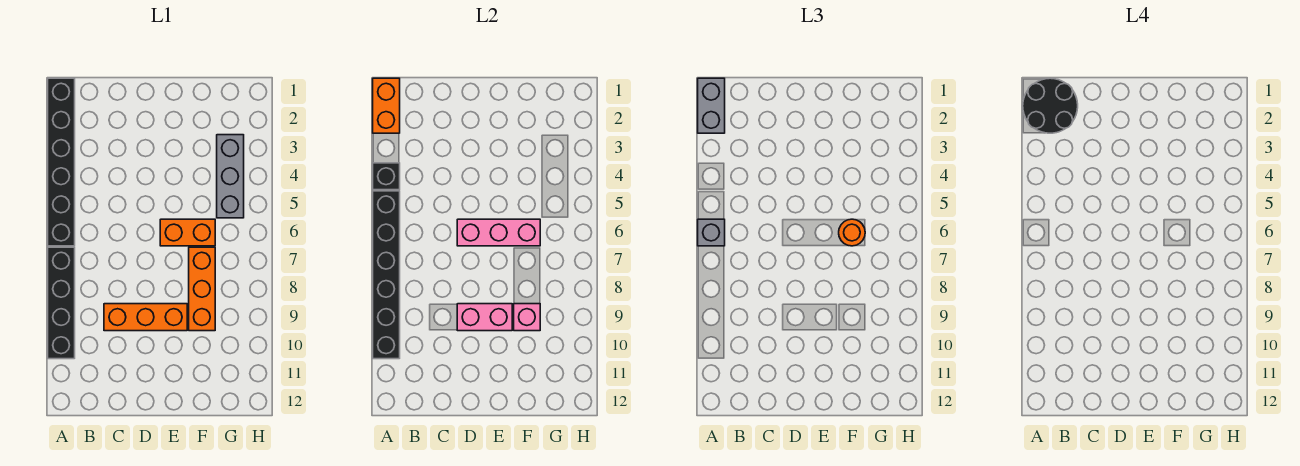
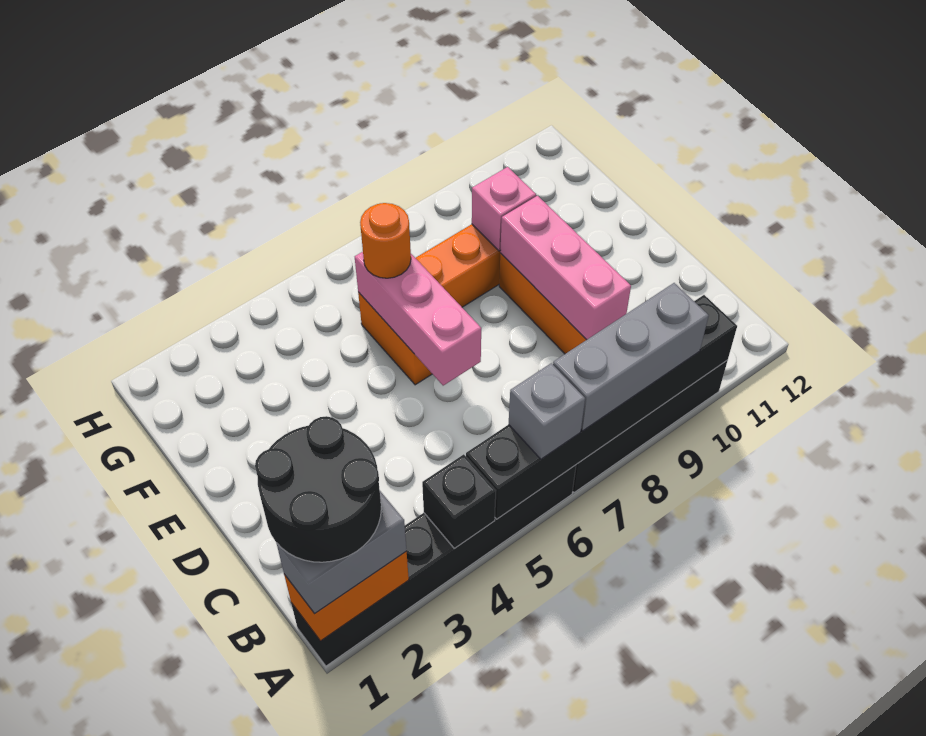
pink brick D9:E9 level 2 -> pink brick C9:E9 level 2
grey brick G3:G5 level 1 -> grey brick A7:A9 level 3

